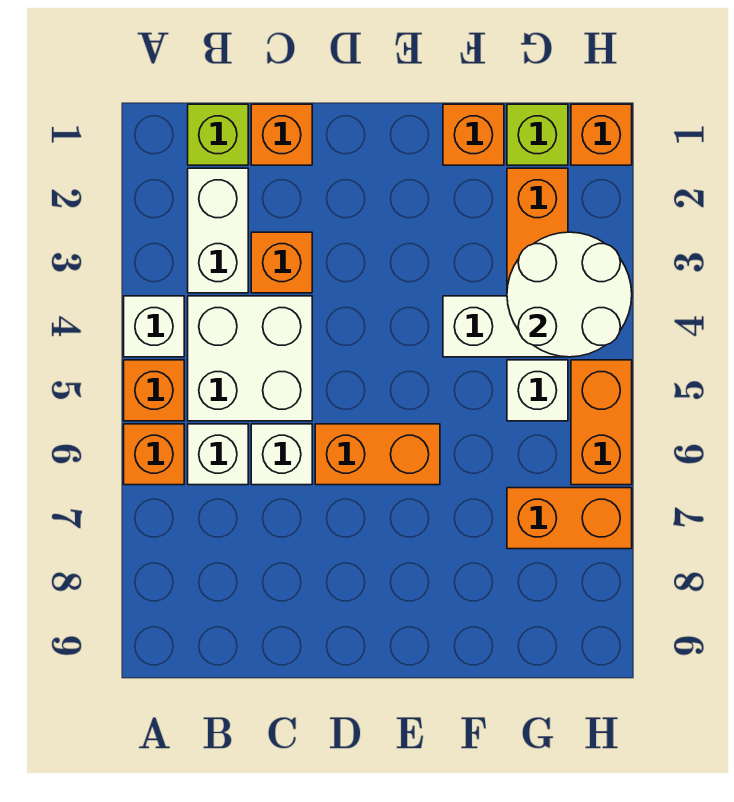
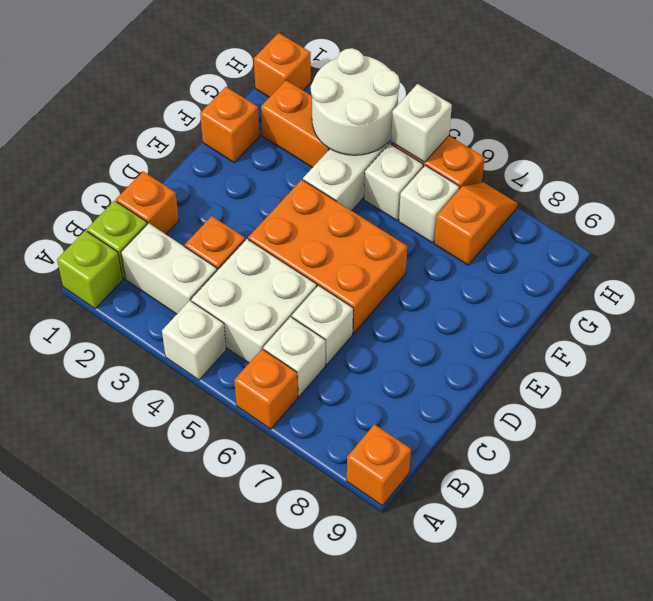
orange brick A5 level 1 -> orange brick A9 level 1
orange brick D6:E6 level 1 -> orange brick D4:E6 level 1
lime brick G1 level 1 -> lime brick A1 level 1
none -> white brick G6 level 1
orange brick G7:H7 level 1 -> orange slope G7:H7 level 1 top G
none -> white brick H5 level 2

